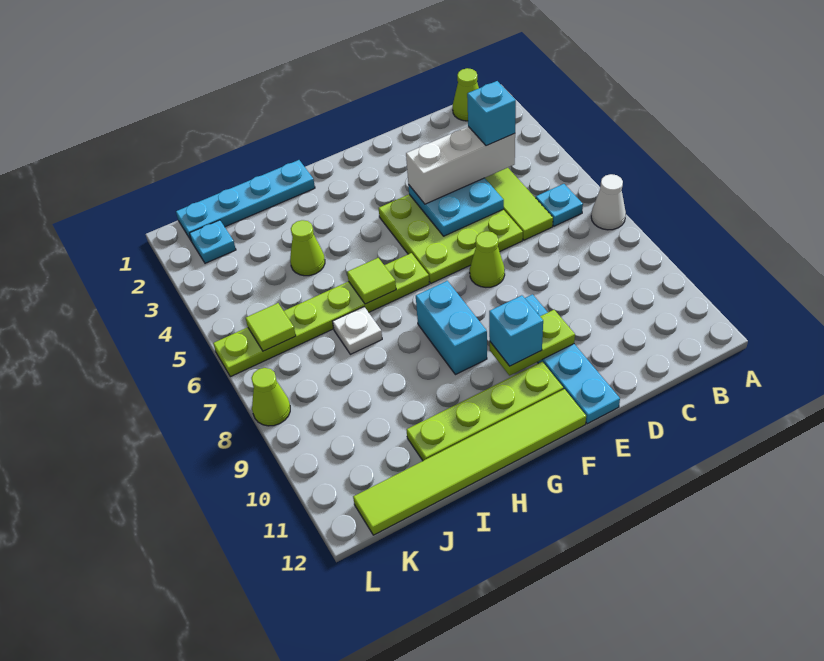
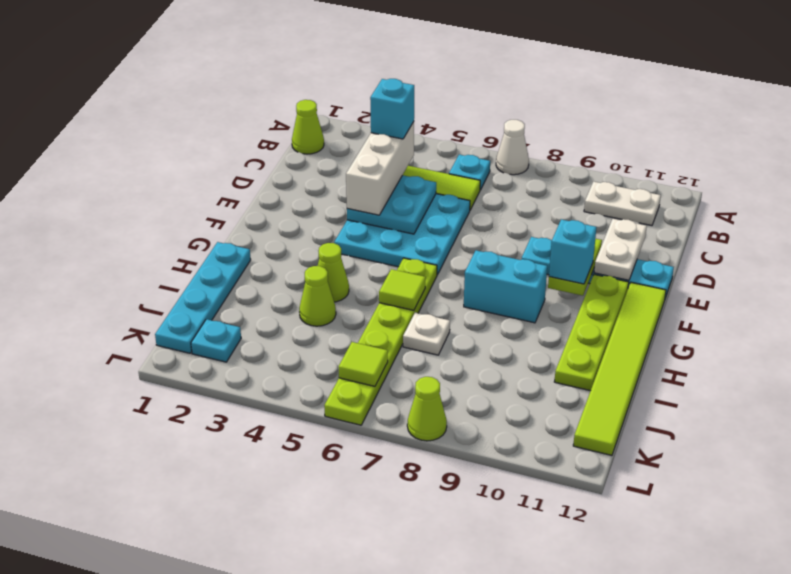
none -> white plate B10:B11 level 1
lime plate D4:F6 level 1 -> cyan plate D4:F6 level 1
none -> white plate D11:E11 level 2
lime cone E7 level 1 -> lime cone H4 level 1

